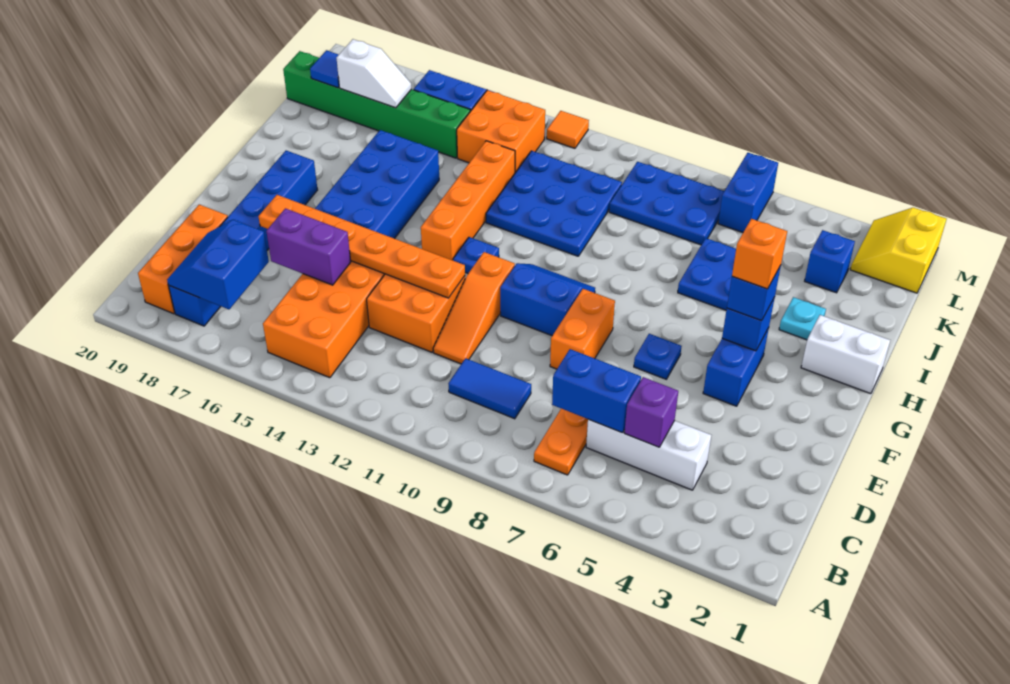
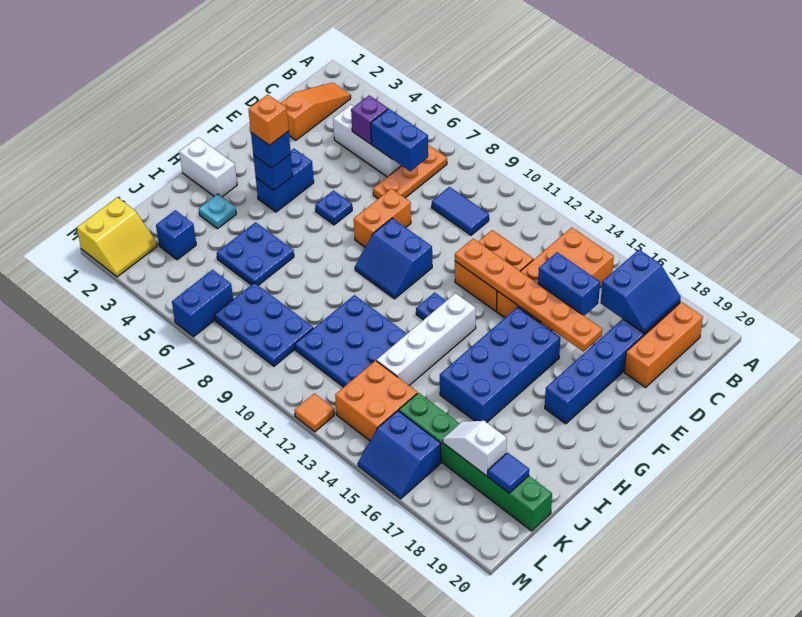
orange slope D11:F11 level 1 top F -> orange slope B2:D2 level 1 top D
purple brick D15:D16 level 2 -> blue brick D15:D16 level 2
orange brick G13:J13 level 1 -> white brick G13:J13 level 1

